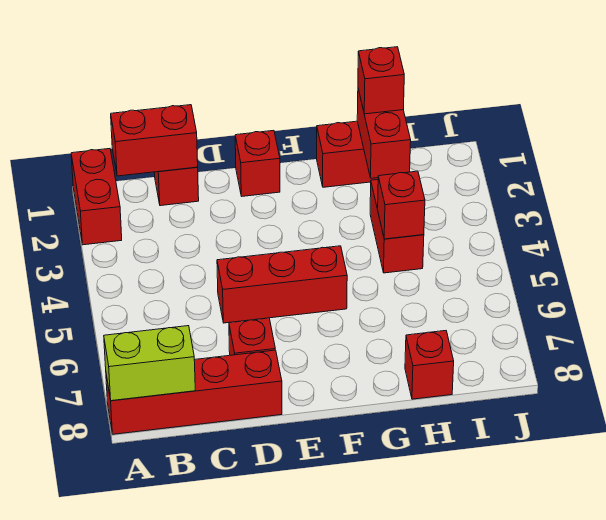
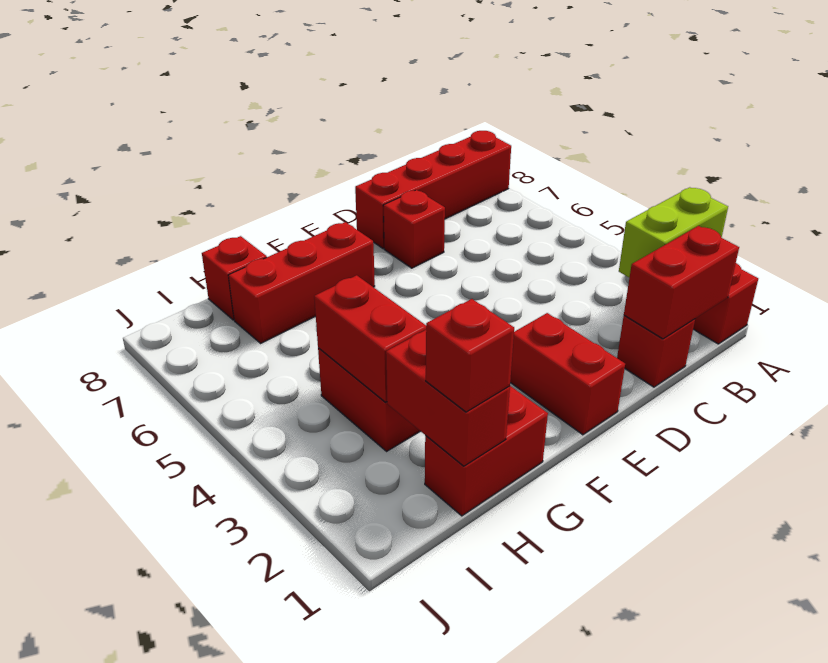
lime brick A8:B8 level 2 -> lime brick A2:B2 level 2
red brick D5:F5 level 1 -> red brick F7:H7 level 1
red brick E1 level 1 -> red brick E1:E2 level 1
red brick H4 level 2 -> red brick H3:H4 level 2

